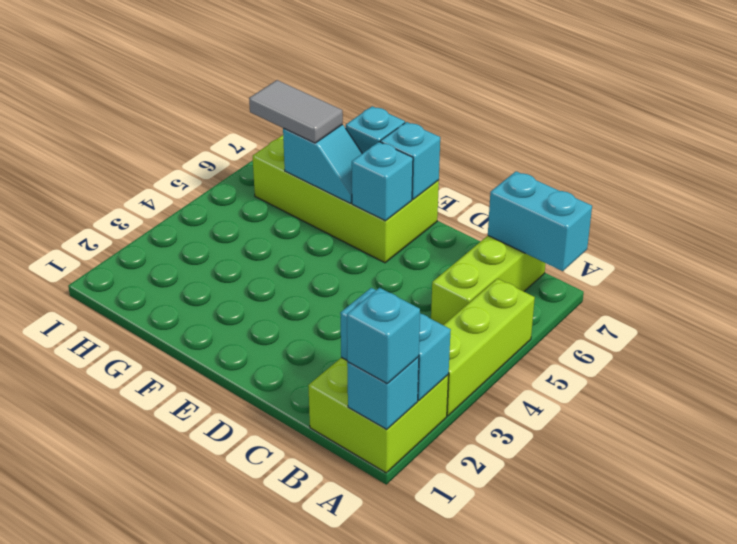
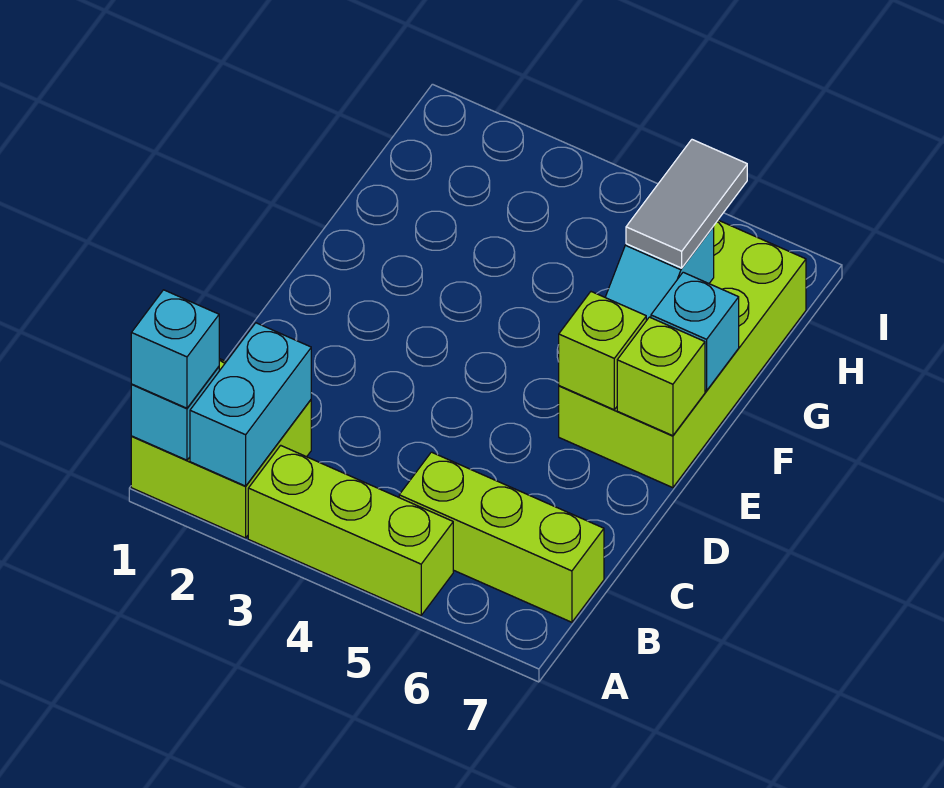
cyan brick A7:B7 level 2 -> none
cyan brick E6 level 2 -> lime brick E6 level 2
cyan brick E7 level 2 -> lime brick E7 level 2

